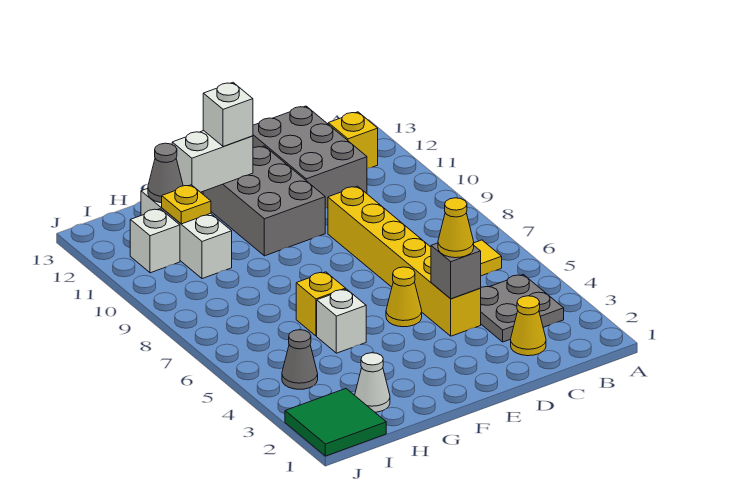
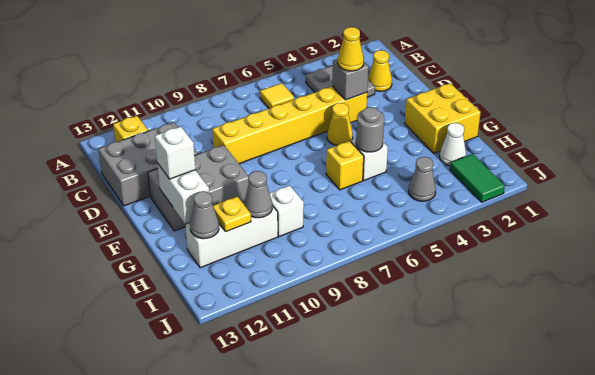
none -> yellow brick F1:G2 level 1
none -> grey round brick G5 level 2
none -> grey cone H10 level 2
green tile I1:J2 level 1 -> green tile I2:J2 level 1
white brick I11 level 1 -> white brick H9 level 1

